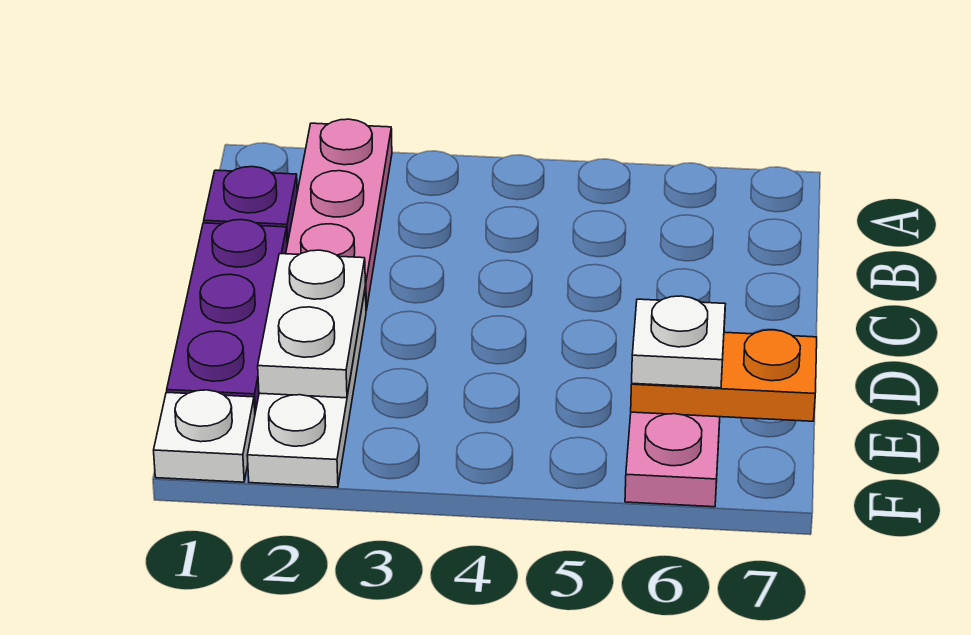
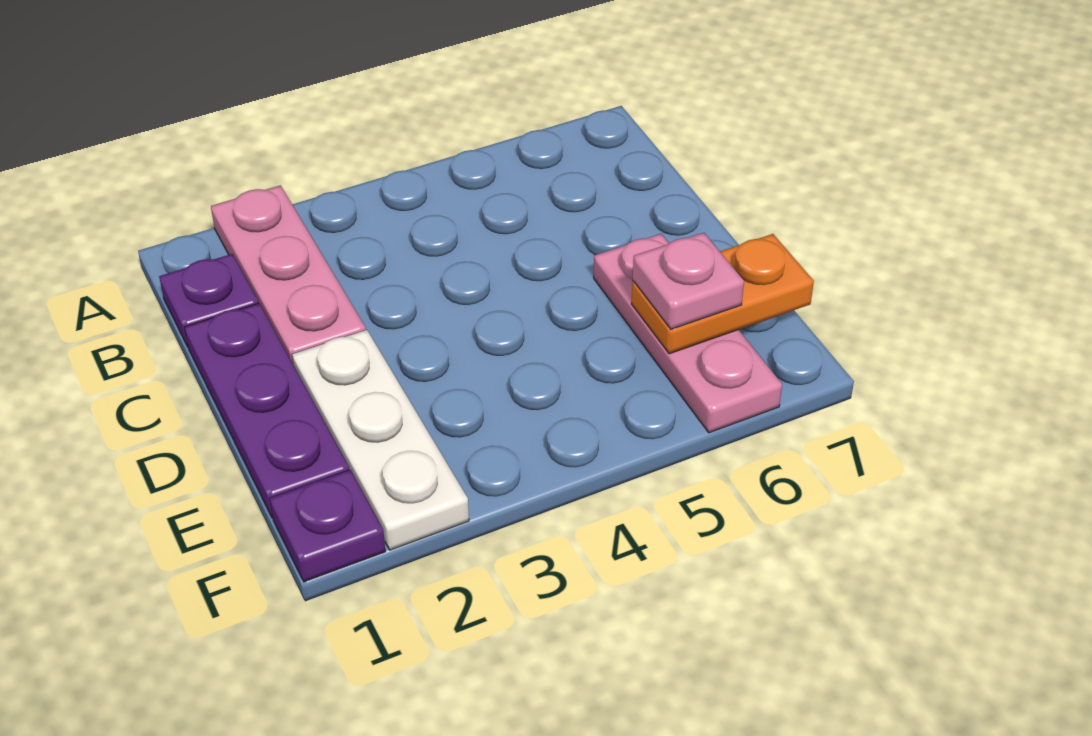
white plate D2:E2 level 2 -> none
white plate E6 level 3 -> pink plate E6 level 3
white plate F1 level 1 -> purple plate F1 level 1

